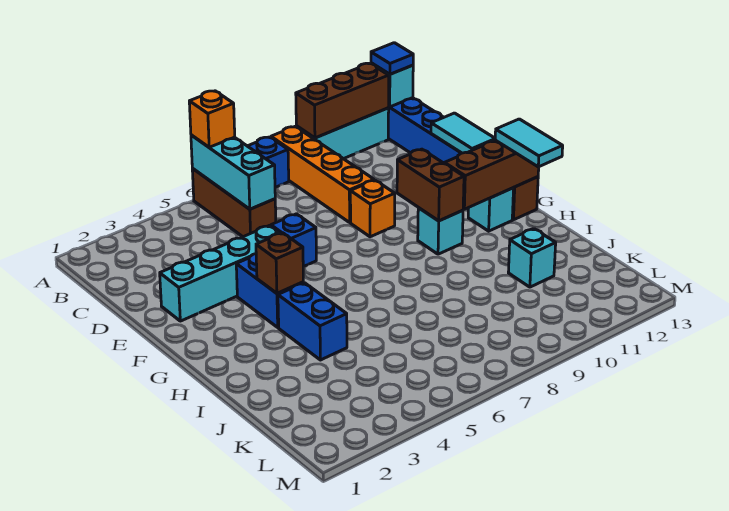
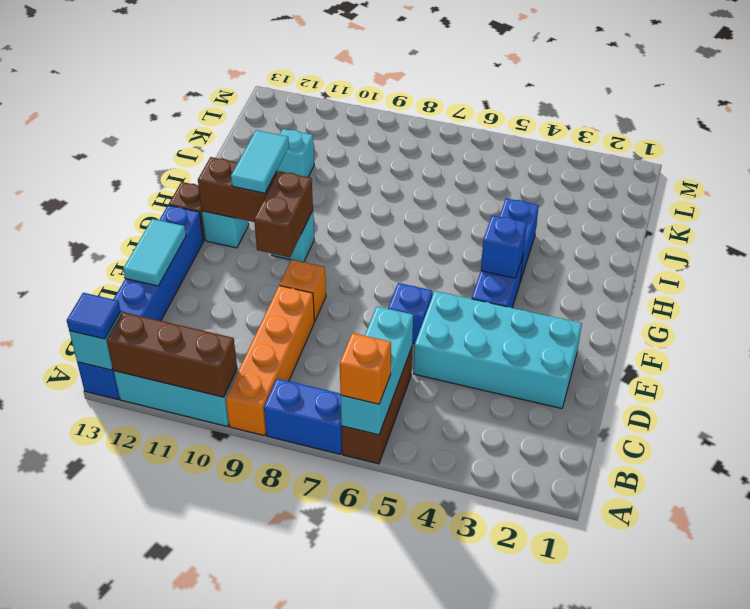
cyan brick E2:E5 level 1 -> cyan brick D2:E5 level 1
brown brick G4 level 2 -> blue brick G4 level 2
brown brick G11:G13 level 2 -> brown brick G11:G12 level 2
cyan tile G13:H13 level 3 -> cyan tile G11:H11 level 3

